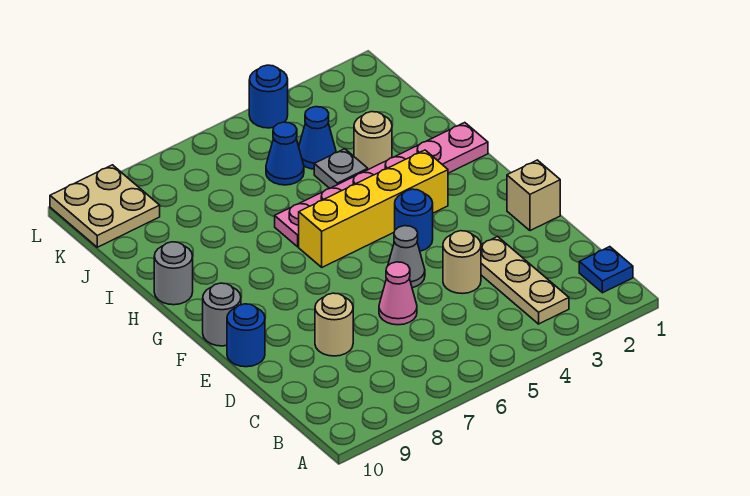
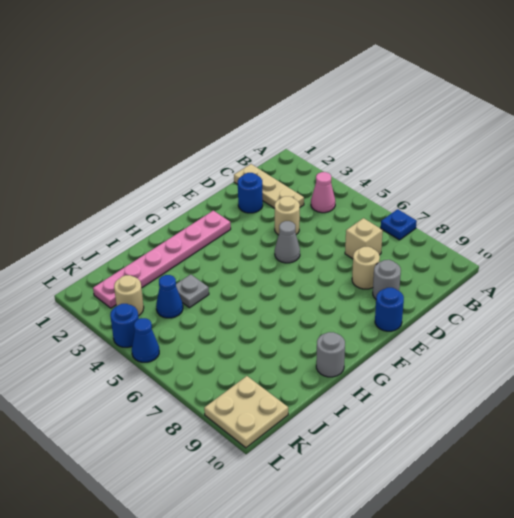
blue plate B1 level 1 -> blue plate A7 level 1
tan plate B3:D3 level 1 -> tan plate C1:C3 level 1
pink cone D6 level 1 -> pink cone B4 level 1
tan brick E1 level 1 -> tan brick C7 level 1
blue round brick F4 level 1 -> blue round brick D2 level 1
grey round brick F10 level 1 -> grey round brick D9 level 1
yellow brick G3:G6 level 1 -> none
pink plate H1:H6 level 1 -> pink plate F2:K2 level 1
tan round brick I3 level 1 -> tan round brick K3 level 1
blue cone J5 level 1 -> blue cone L5 level 1

